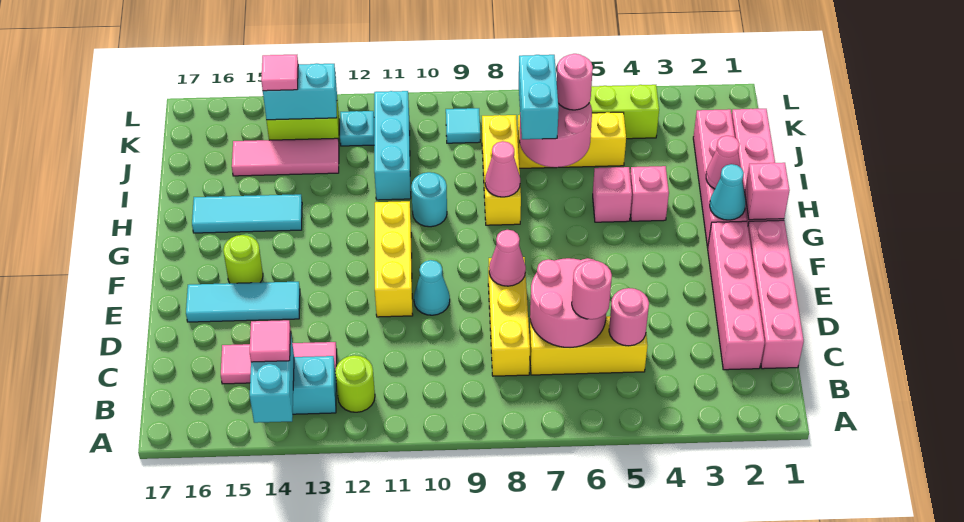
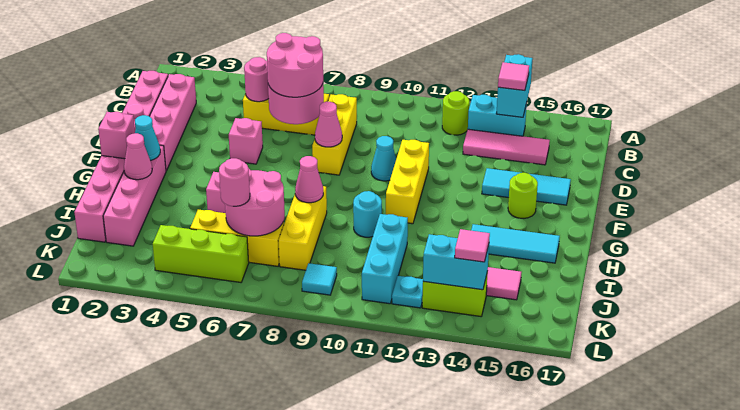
pink round brick C6 level 3 -> pink round brick C6:D7 level 3
pink brick H4 level 1 -> pink brick E5 level 1
cyan brick I7:J7 level 3 -> none

